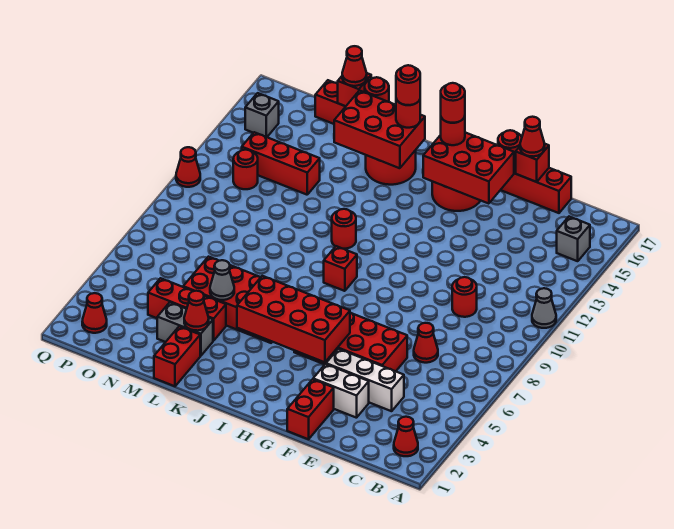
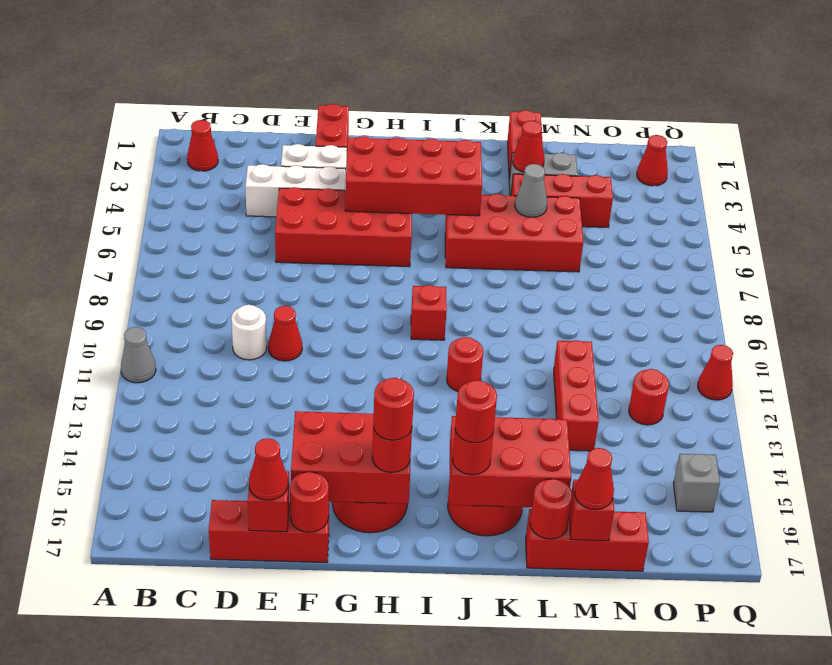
grey brick B15 level 1 -> none
red cone D7 level 1 -> red cone E10 level 1
red round brick D10 level 1 -> white round brick D10 level 1
red brick M13:O13 level 1 -> red brick M11:M13 level 1

